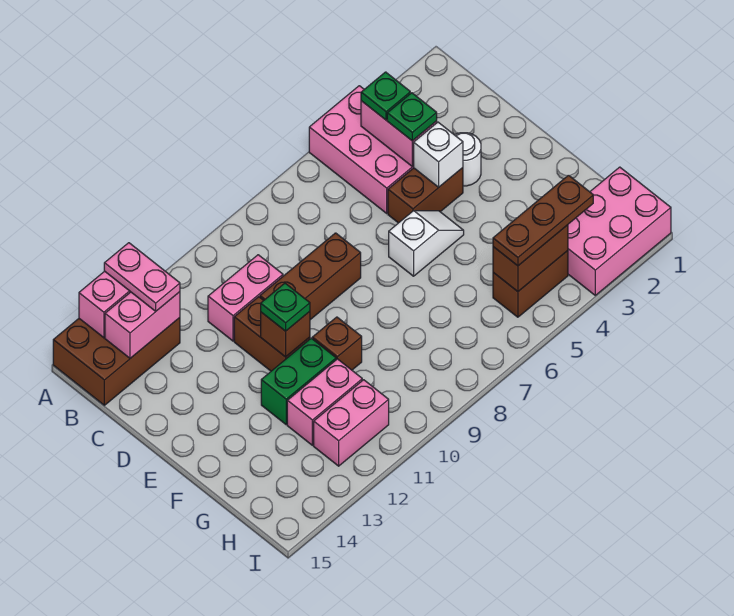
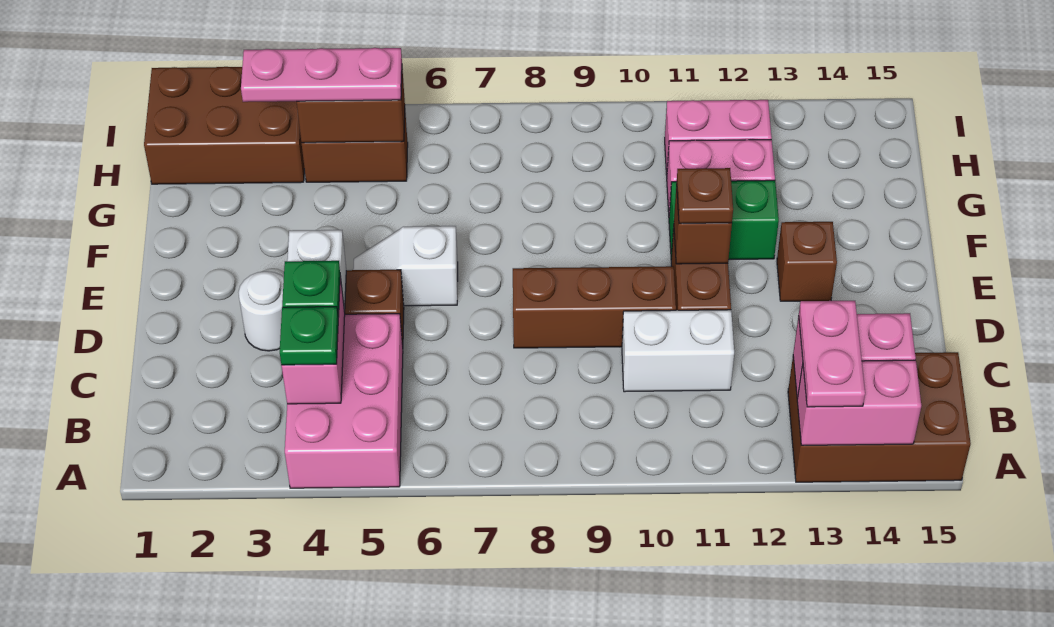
pink brick C10:C11 level 1 -> white brick C10:C11 level 1
green plate E11 level 3 -> brown plate E11 level 3
brown brick F10 level 1 -> brown brick E13 level 1
pink brick H1:I3 level 1 -> brown brick H1:I3 level 1
brown plate H3:H5 level 3 -> pink plate H3:H5 level 3

